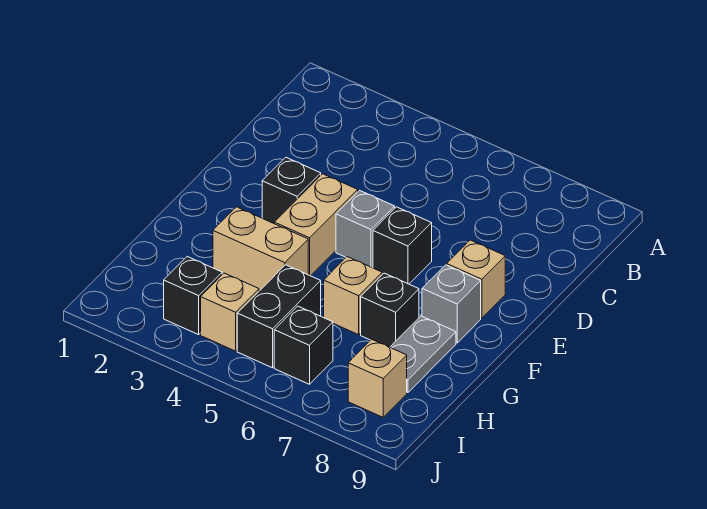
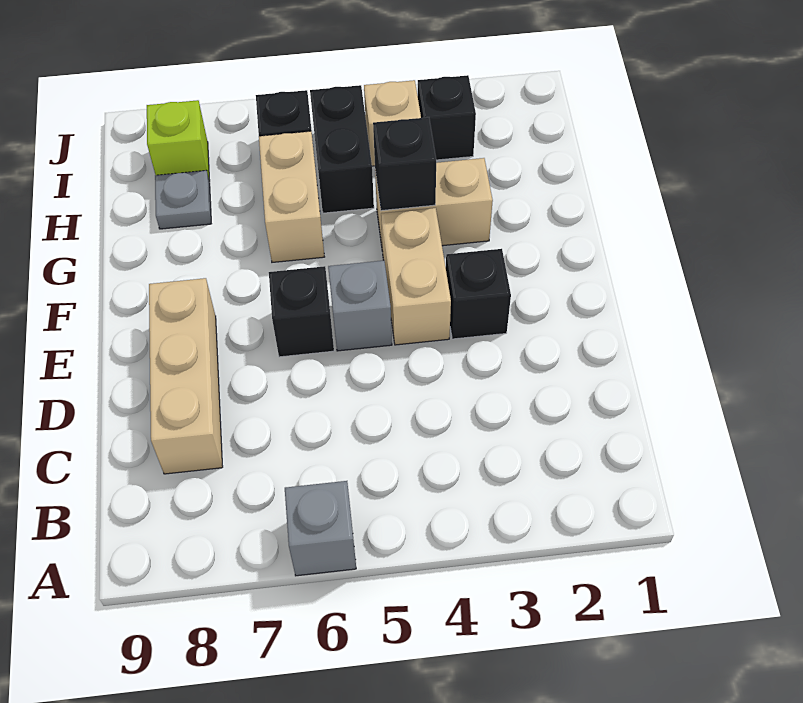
tan brick E8 level 1 -> tan brick C8:E8 level 1
grey brick F8 level 1 -> grey brick A6 level 1
tan brick G6 level 1 -> tan brick G6:H6 level 1
black brick G7 level 1 -> black brick G4 level 2
grey plate G8:H8 level 1 -> grey plate H8 level 1
tan brick I8 level 1 -> lime brick I8 level 1

